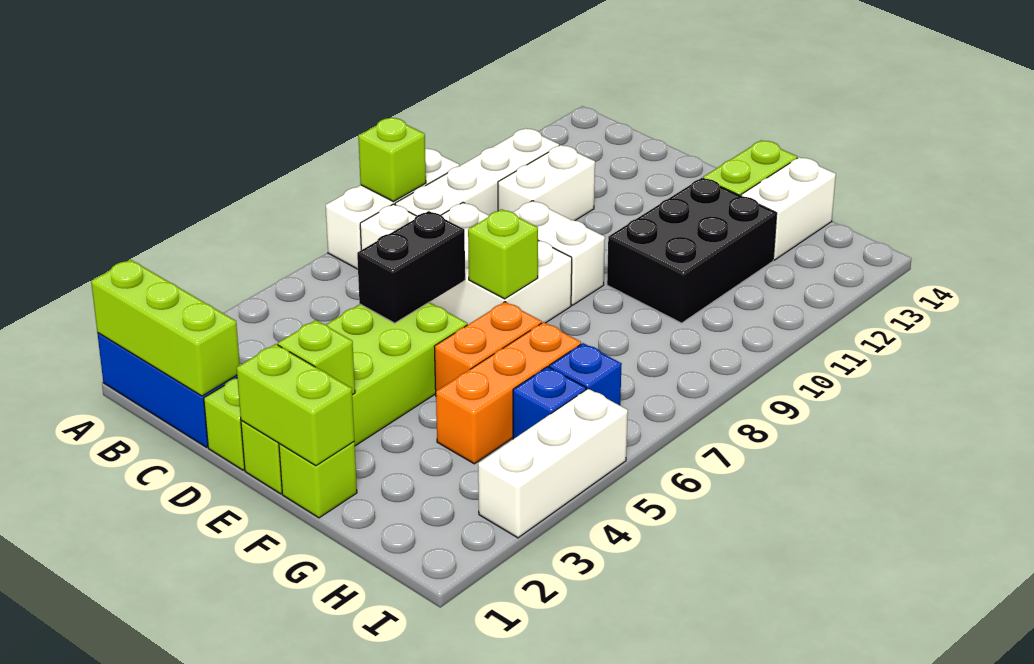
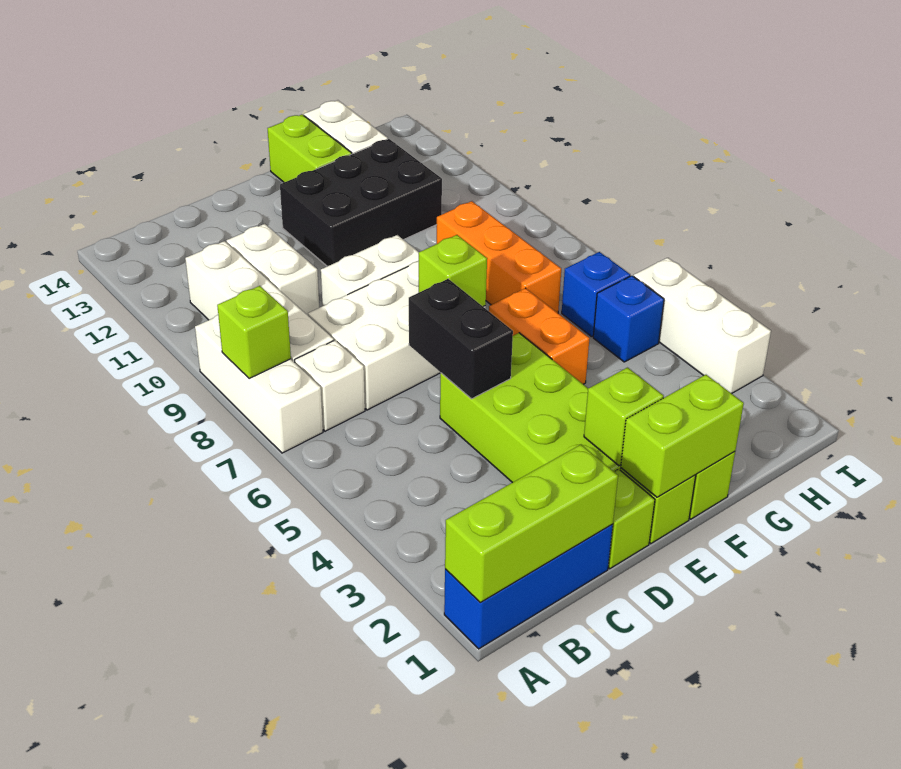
black brick F10:G12 level 1 -> black brick E11:G12 level 1
orange brick G4:G6 level 1 -> orange brick G7:G9 level 1

